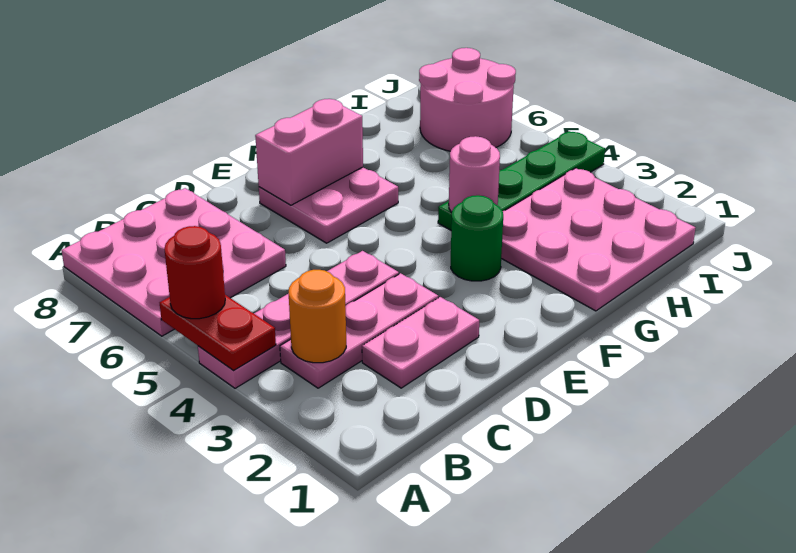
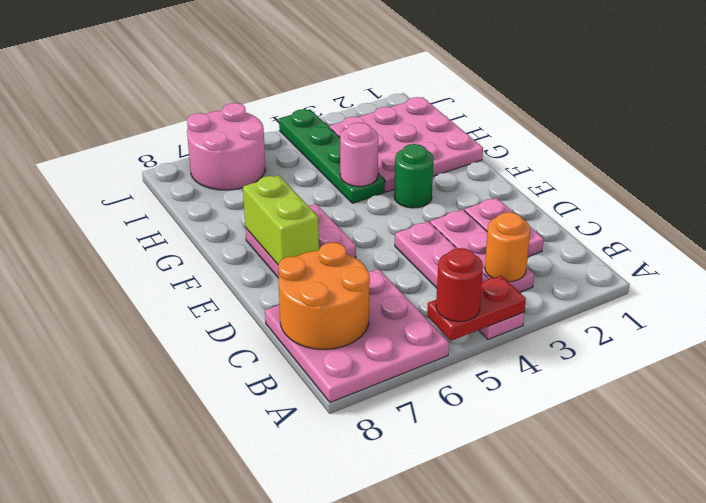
none -> orange round brick B7:C8 level 2
pink brick E7:F7 level 2 -> lime brick E7:F7 level 2

